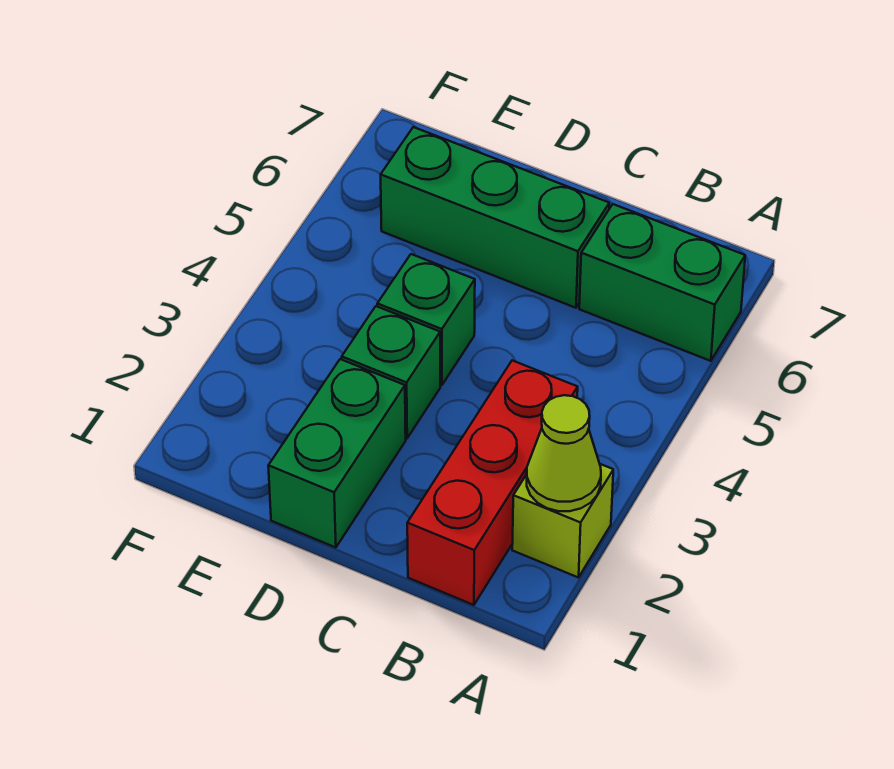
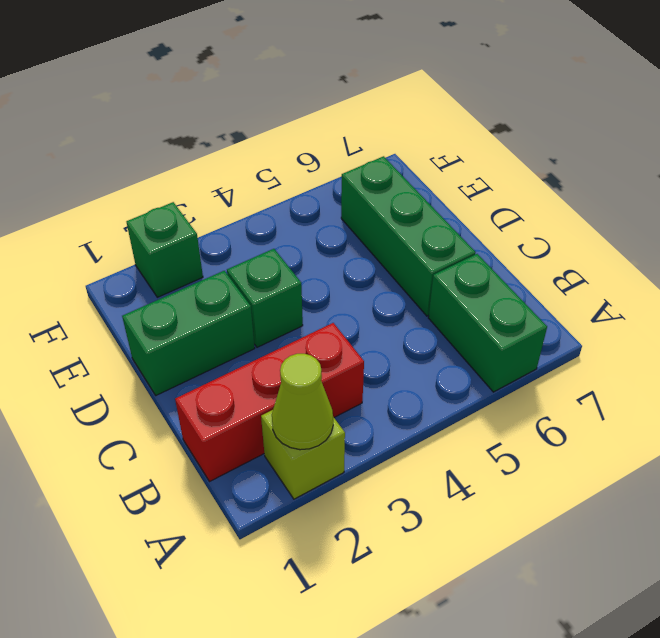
green brick D4 level 1 -> green brick F2 level 1

